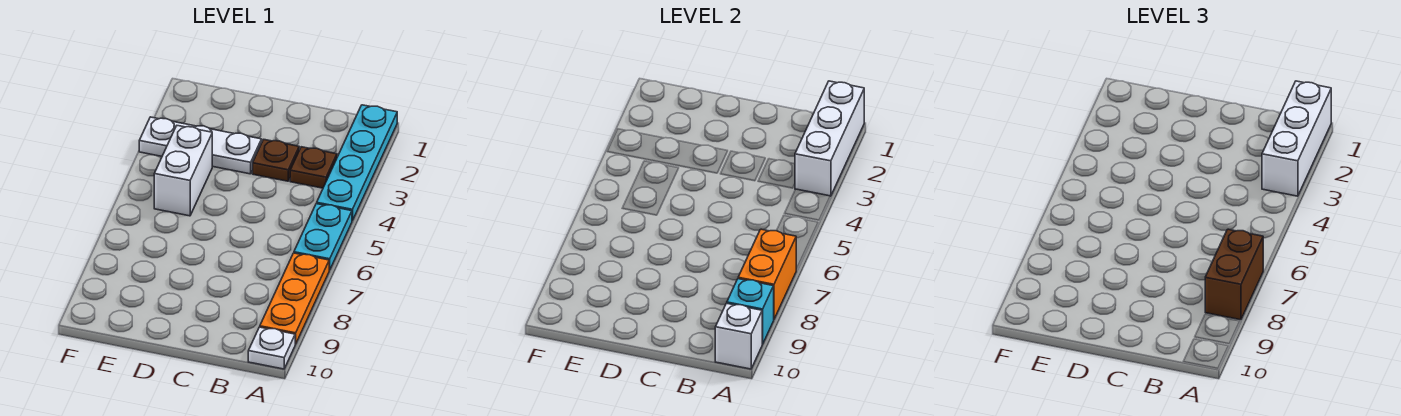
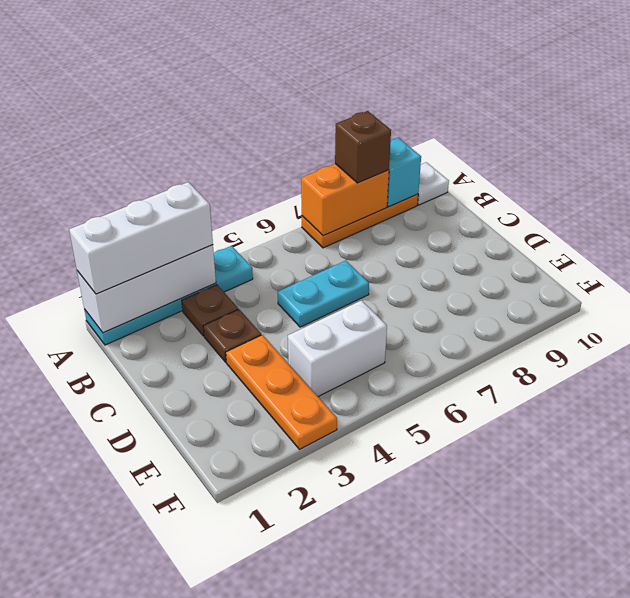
cyan plate A5:A6 level 1 -> cyan plate C5:C6 level 1
brown brick A7:A8 level 3 -> brown brick A8 level 3
white brick A10 level 2 -> none
white plate D3:F3 level 1 -> orange plate D3:F3 level 1

